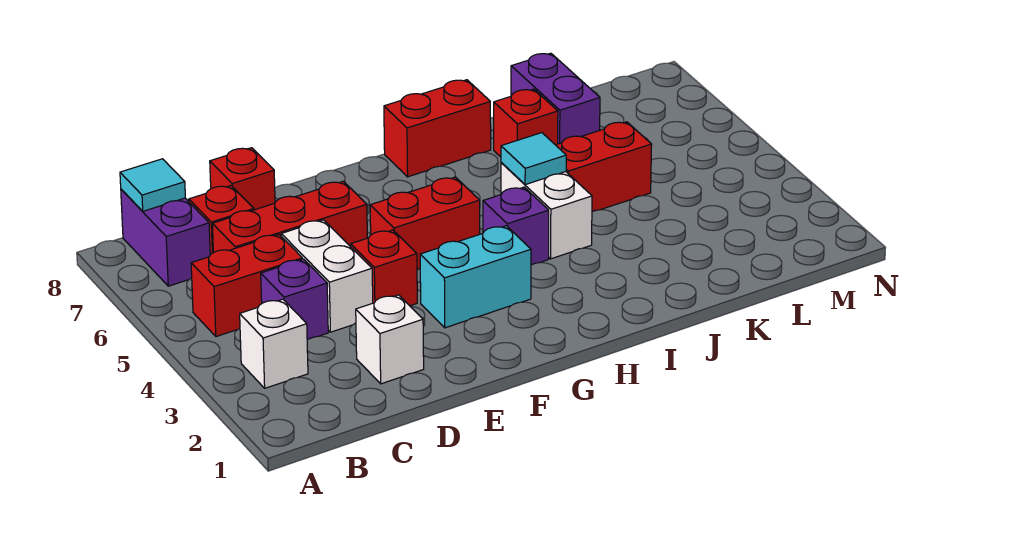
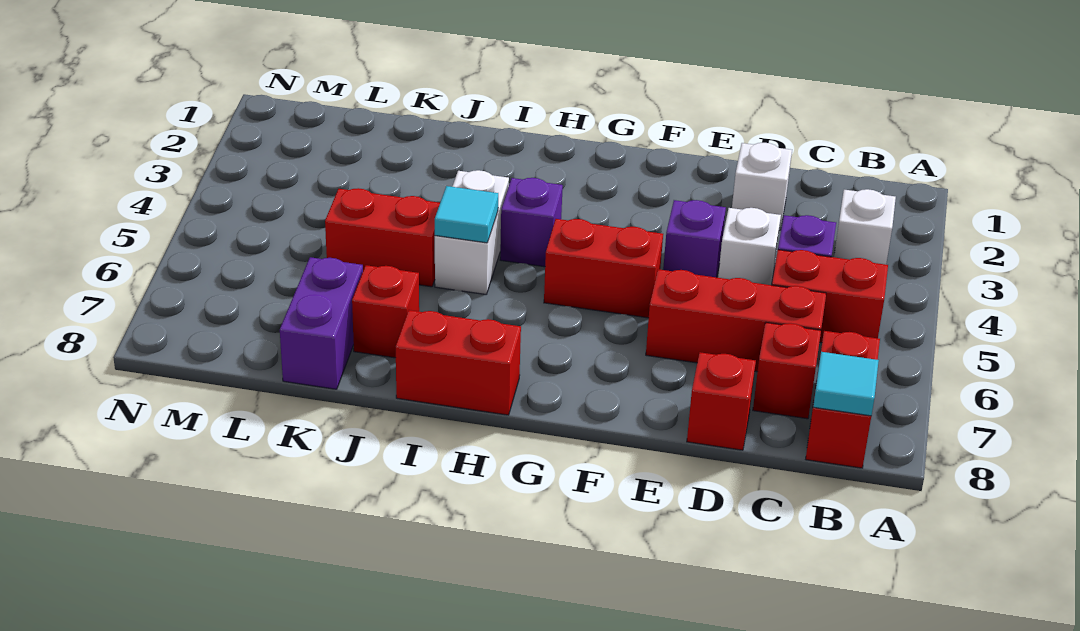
purple brick B7:B8 level 1 -> red brick B7:B8 level 1
white brick D4:D5 level 1 -> white brick D4 level 1
red brick E4 level 1 -> purple brick E4 level 1
cyan brick F3:G3 level 1 -> none

